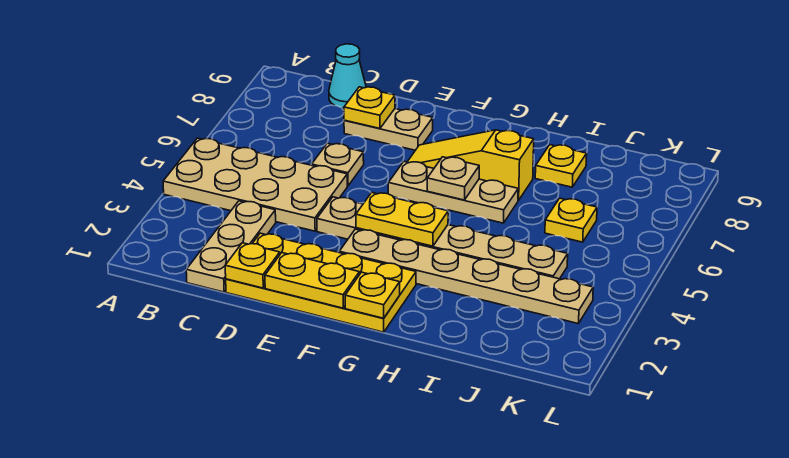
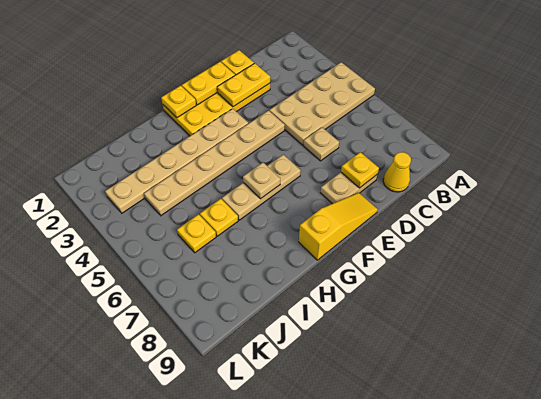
tan plate C1:C3 level 1 -> none
cyan cone C9 level 1 -> yellow cone C9 level 1
yellow plate F4:G4 level 2 -> yellow plate D2:E2 level 2
yellow slope F7:H7 level 1 top H -> yellow slope E9:G9 level 1 top G
yellow plate I8 level 1 -> yellow plate I6 level 1

